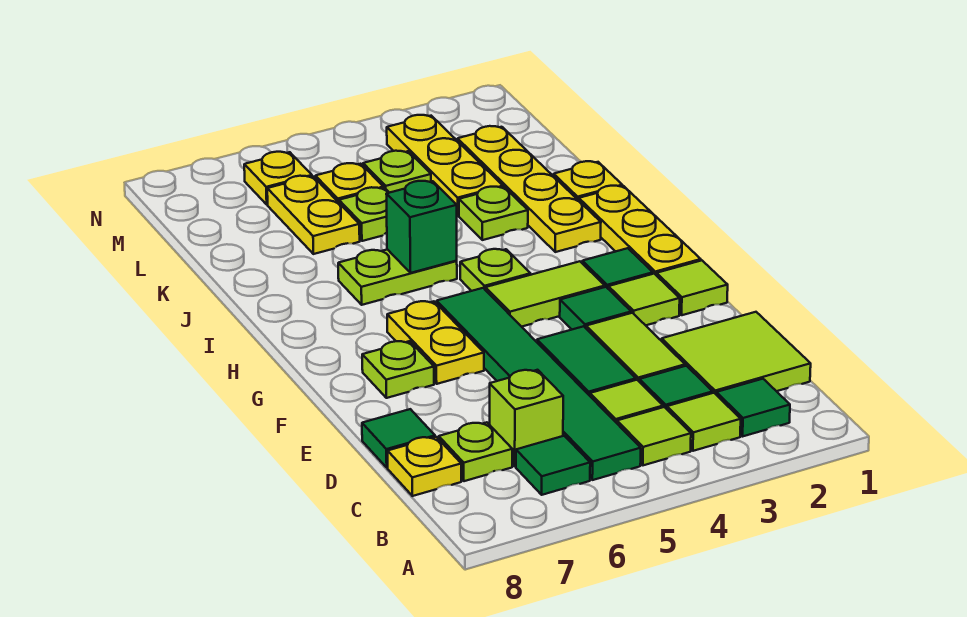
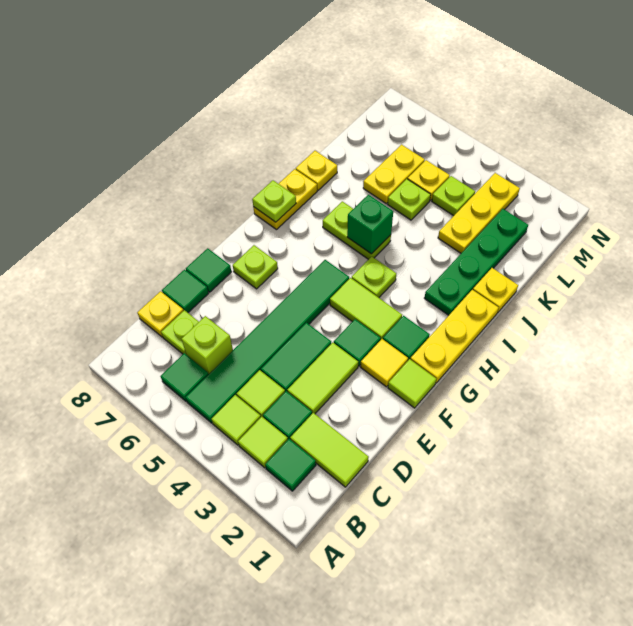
lime tile C1:D2 level 1 -> lime tile C1:C2 level 1
none -> green tile E8 level 1
lime tile F2 level 1 -> yellow tile F2 level 1
yellow plate F6:G6 level 1 -> yellow plate H8:I8 level 1
yellow plate I2:L2 level 1 -> green plate I2:L2 level 1
lime plate J3 level 1 -> lime plate H8 level 2
yellow plate M6 level 1 -> yellow plate J8 level 1

